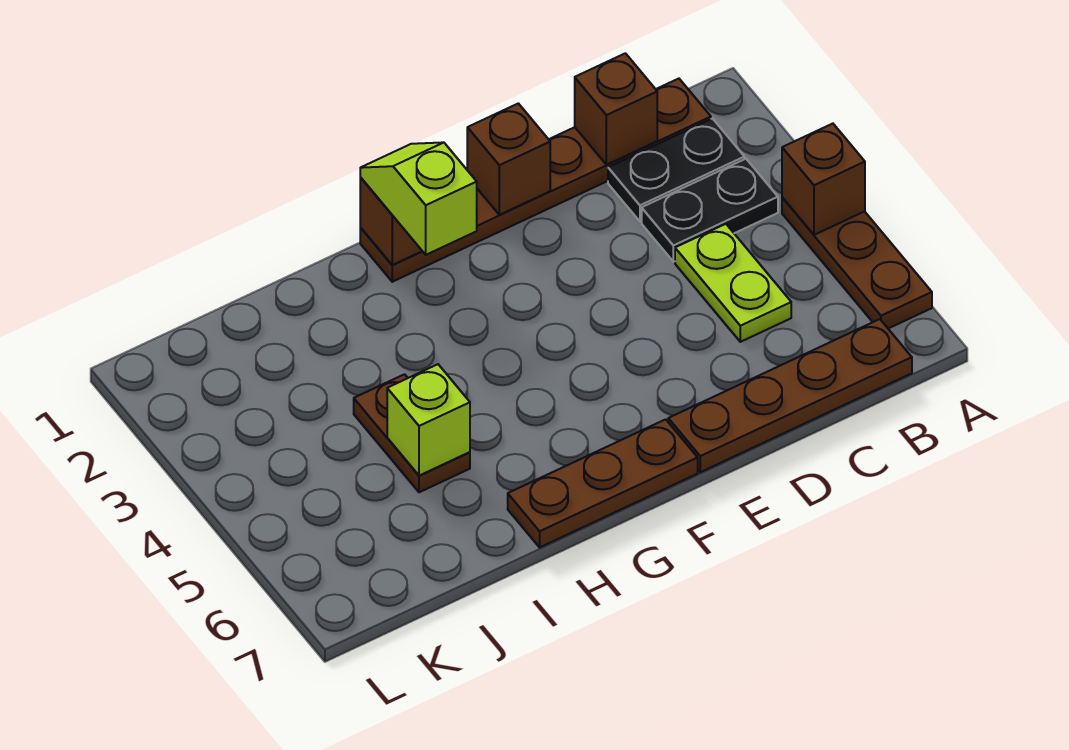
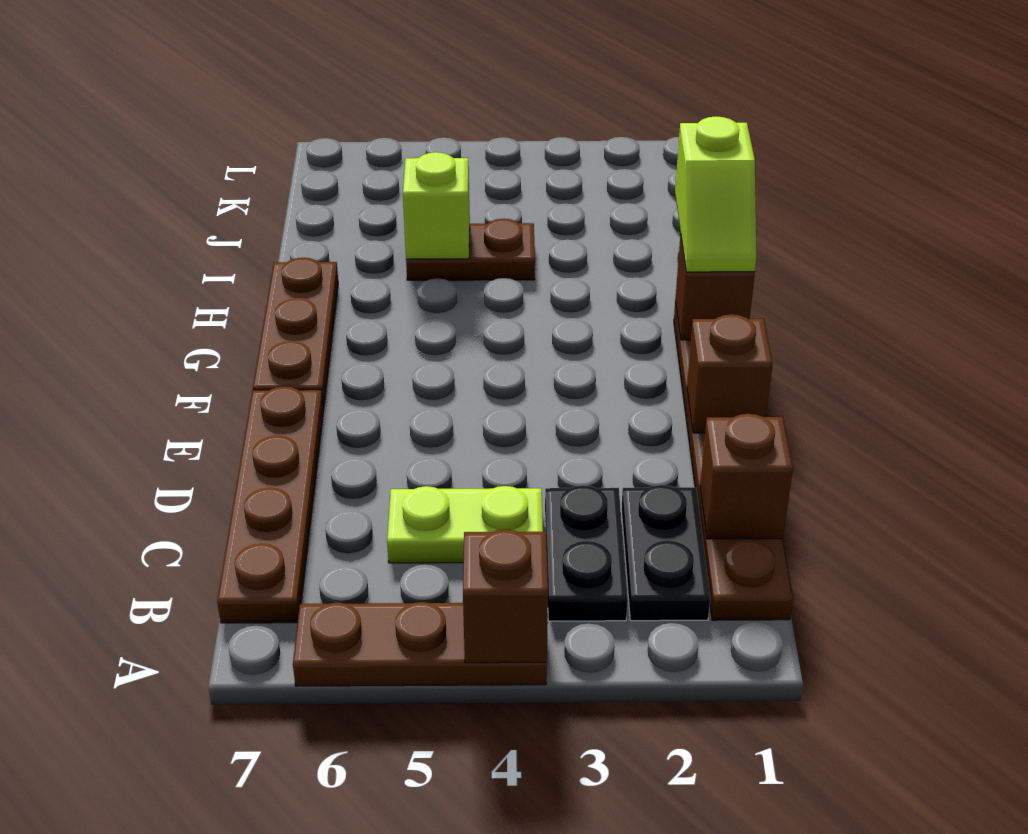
lime slope G1:G2 level 3 top 2 -> lime slope G1:H1 level 3 top H

